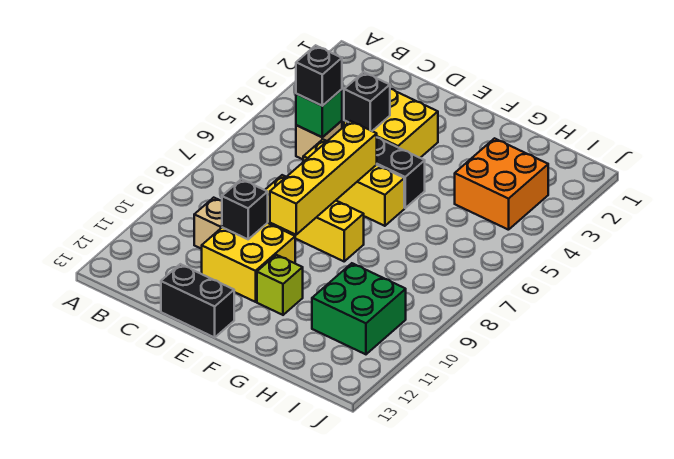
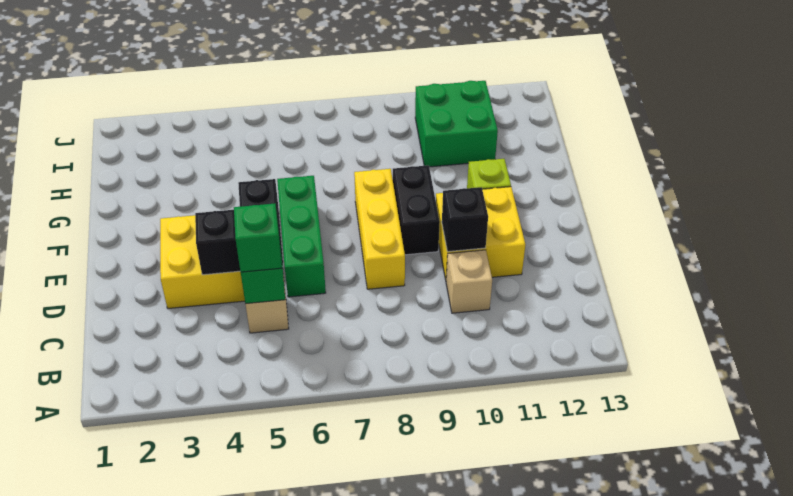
black brick C5 level 3 -> green brick C5 level 3
yellow brick D6:F6 level 1 -> green brick D6:F6 level 1
black brick D13:E13 level 1 -> black brick E9:F9 level 1
yellow brick E6:E9 level 2 -> none
orange brick H3:I4 level 1 -> none

